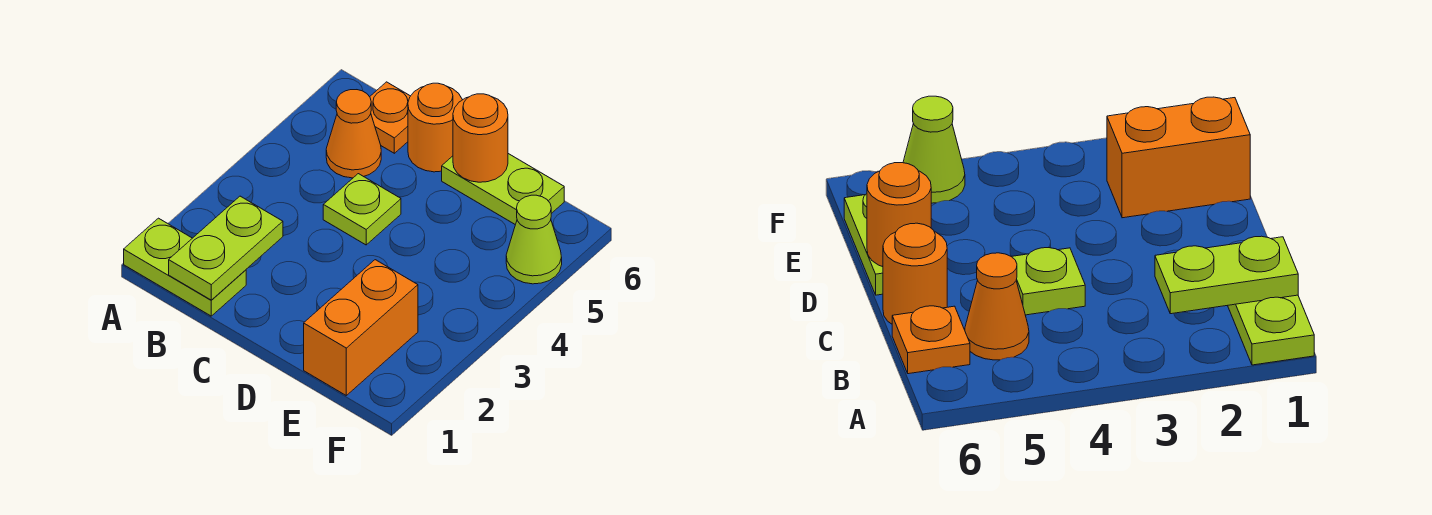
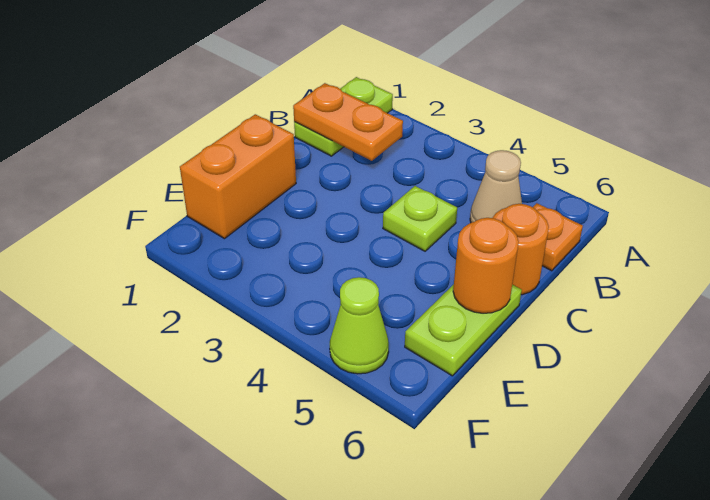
lime plate B1:B2 level 2 -> orange plate B1:B2 level 2
orange cone B5 level 1 -> tan cone B5 level 1
orange brick E1:E2 level 1 -> orange brick D1:E1 level 1

